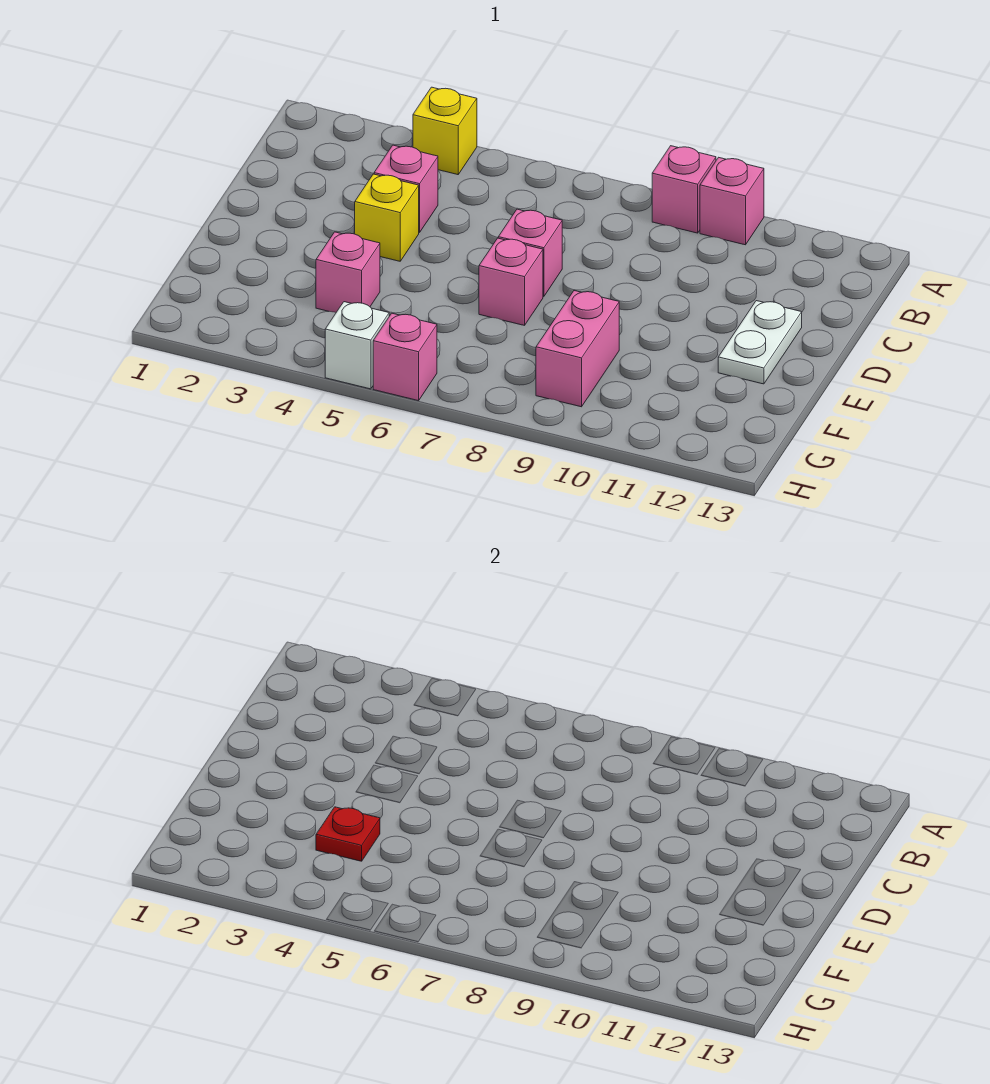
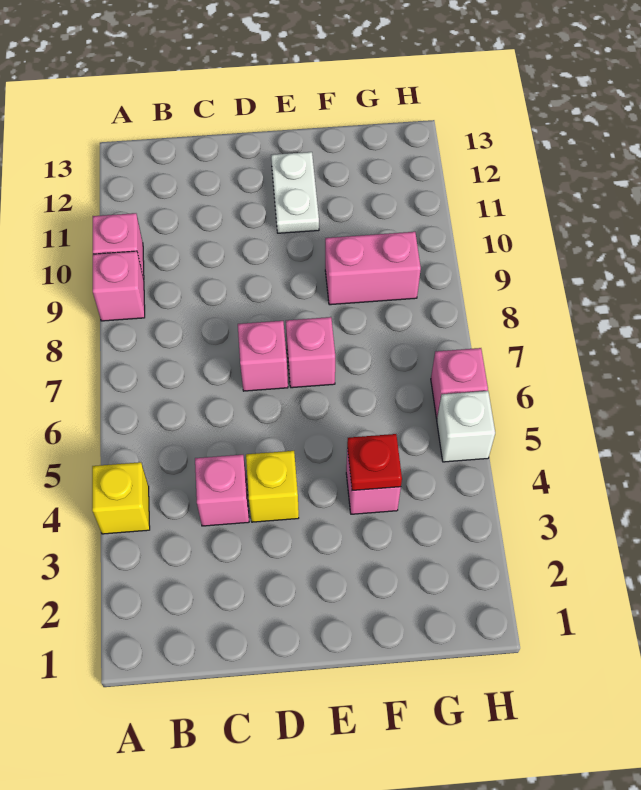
white plate D12:E12 level 1 -> white plate E11:E12 level 1

